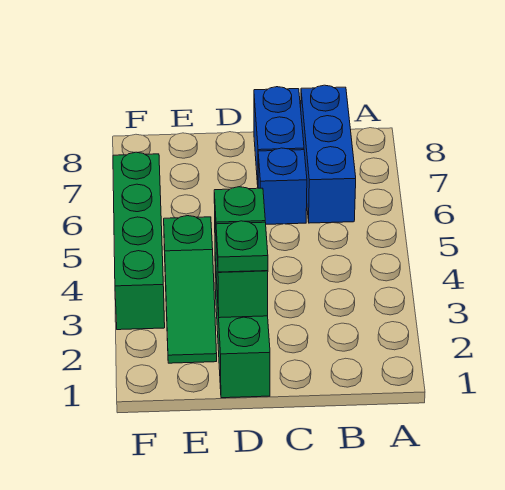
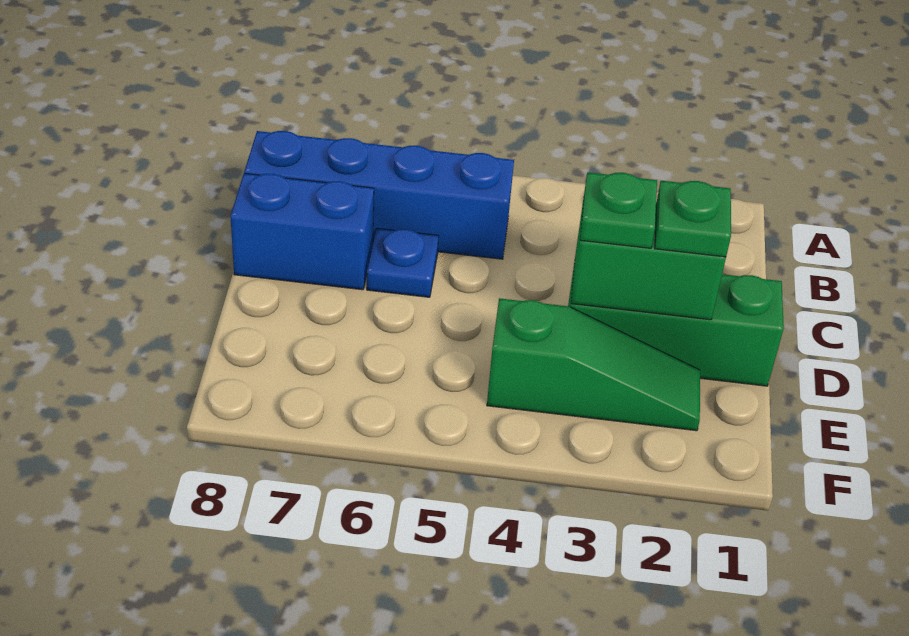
blue brick B6:B8 level 1 -> blue brick B5:B8 level 1
blue brick C6 level 1 -> blue plate C6 level 1
green brick F3:F6 level 1 -> none

